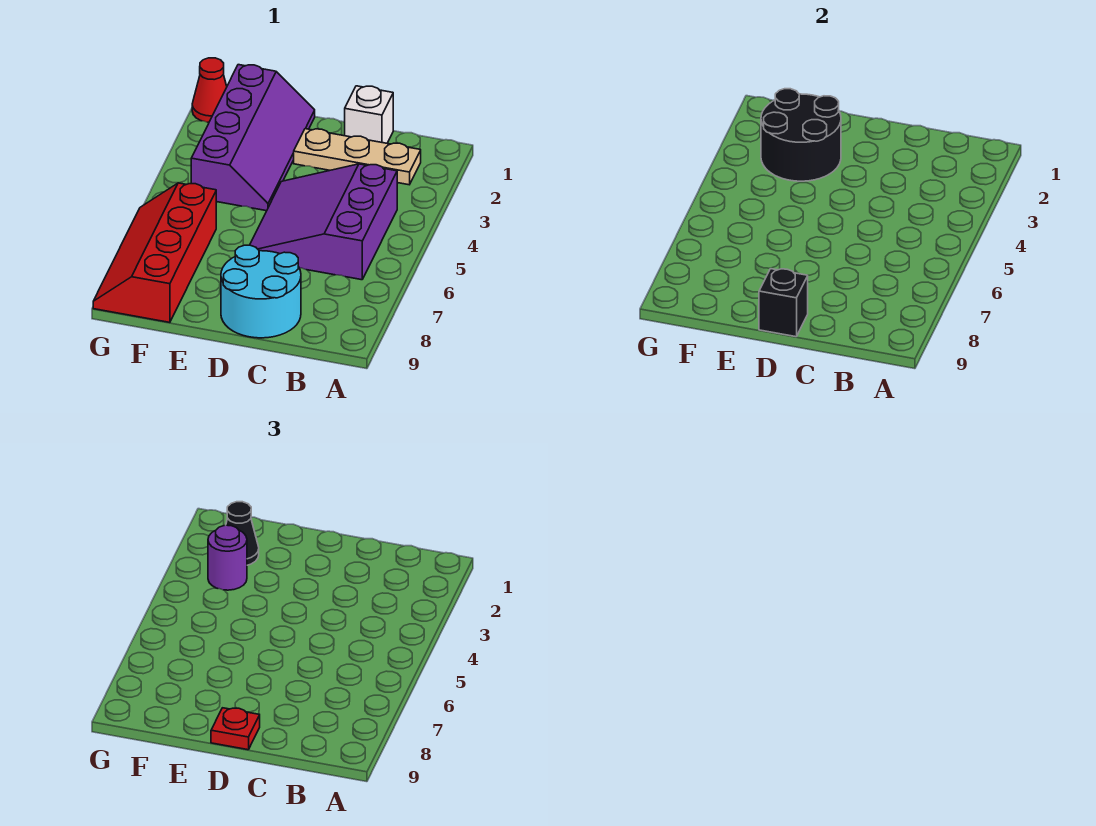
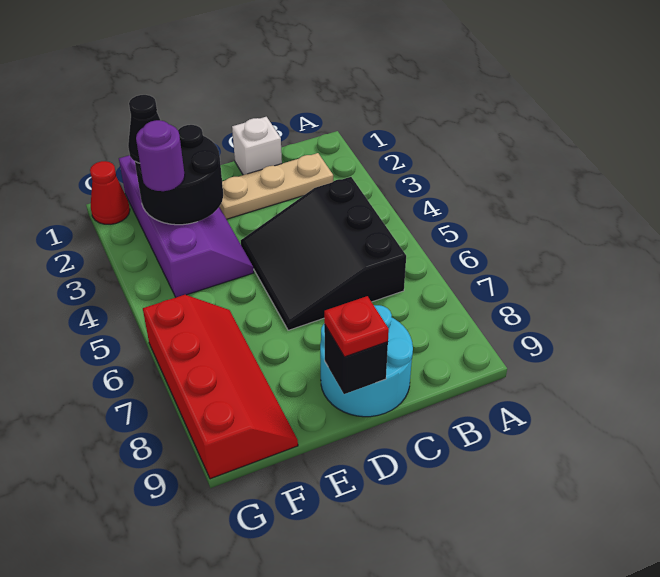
purple slope B4:D6 level 1 top B -> black slope B4:D6 level 1 top B
red slope F6:G9 level 1 top F -> red slope F6:G9 level 1 top G

